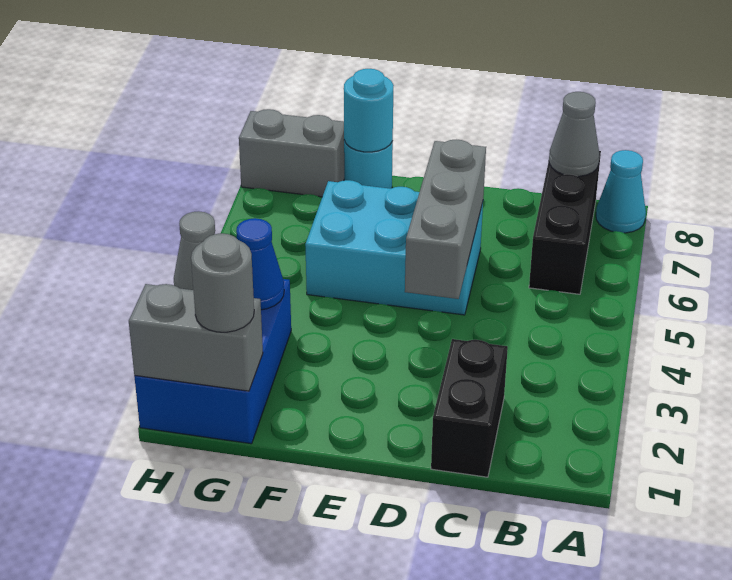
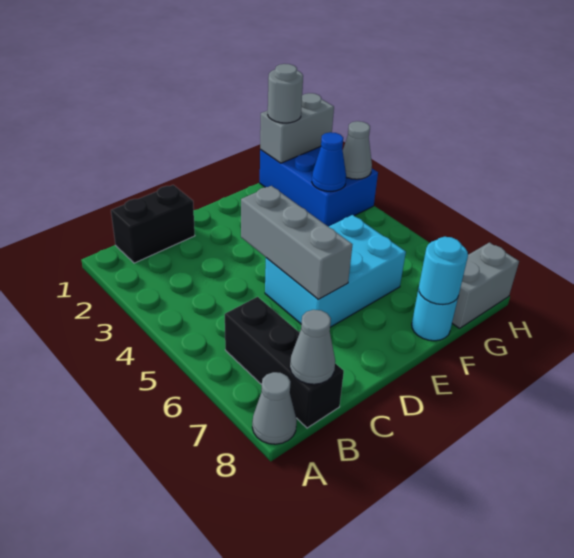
cyan cone A8 level 1 -> grey cone A8 level 1
black brick C1:C2 level 1 -> black brick B1:C1 level 1

